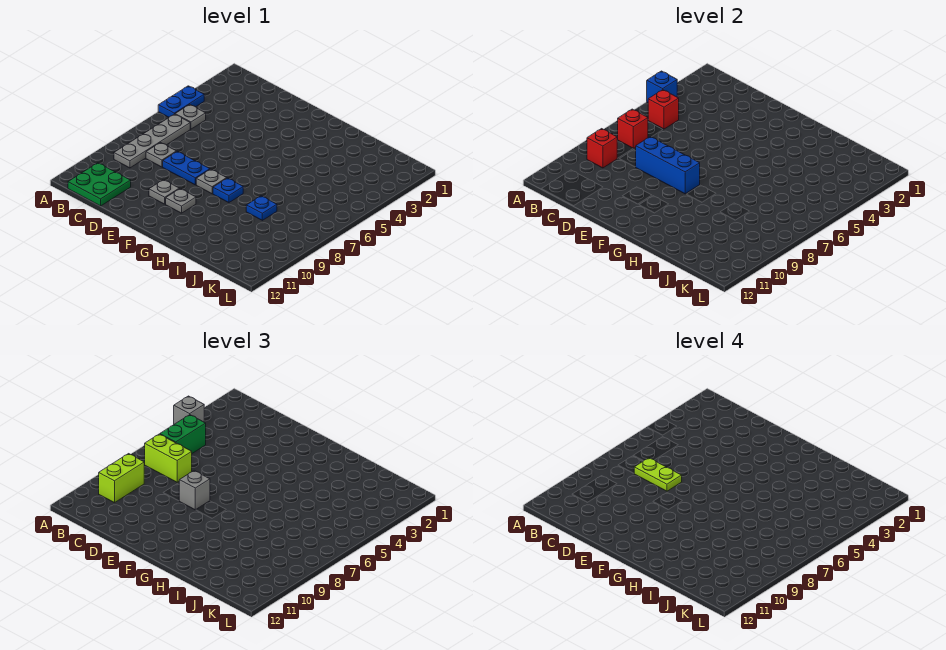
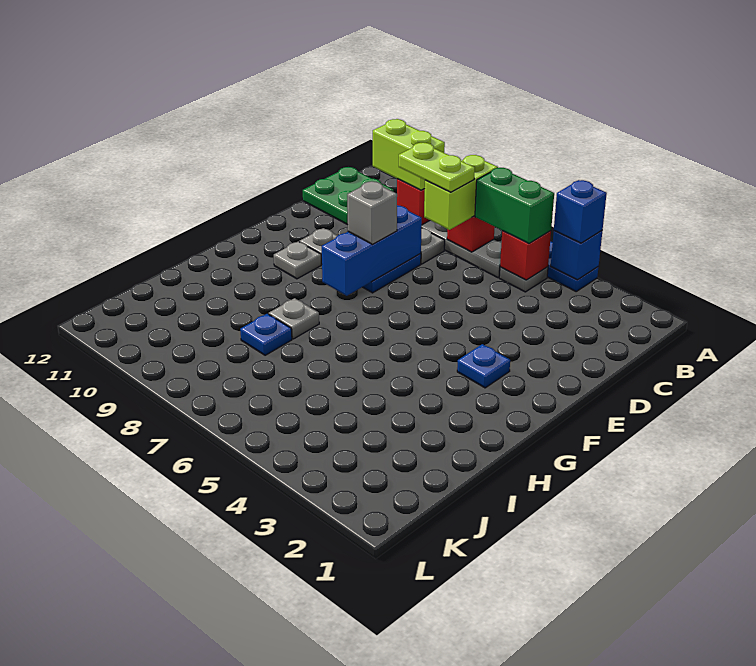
grey brick A4 level 3 -> blue brick A4 level 3
lime plate C7:D7 level 4 -> lime plate C7:C8 level 4
grey plate F8 level 1 -> grey plate H8 level 1
blue plate G8 level 1 -> blue plate F3 level 1

